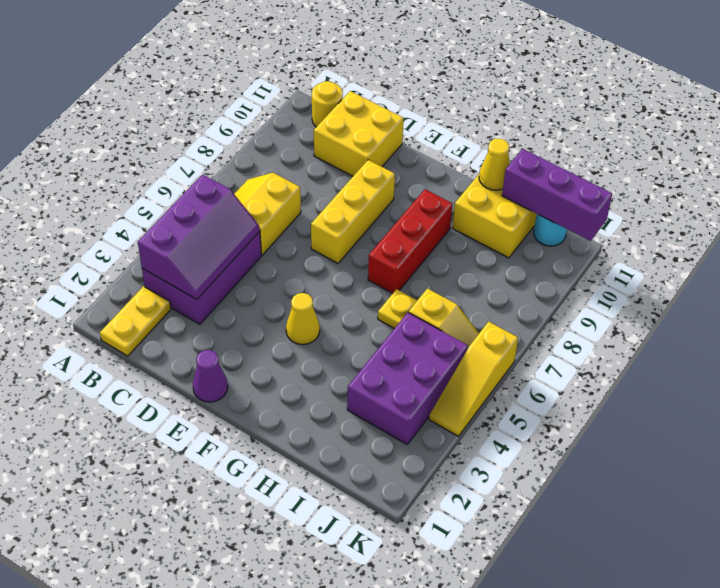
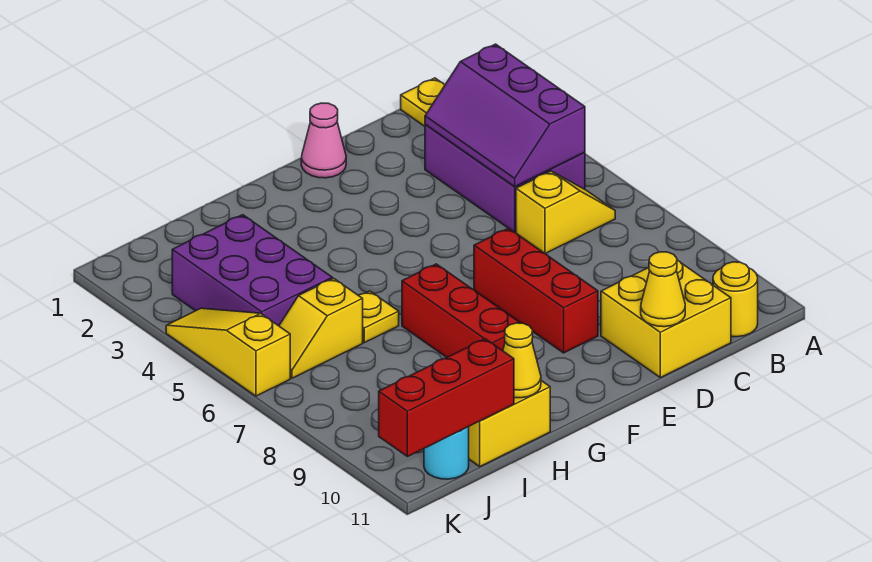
yellow slope B6:C7 level 1 top C -> yellow slope B6:C6 level 1 top C
purple cone E1 level 1 -> pink cone E1 level 1
yellow brick E7:E9 level 1 -> red brick E7:E9 level 1
yellow cone F4 level 1 -> yellow cone D11 level 2
purple brick I11:K11 level 2 -> red brick I11:K11 level 2

